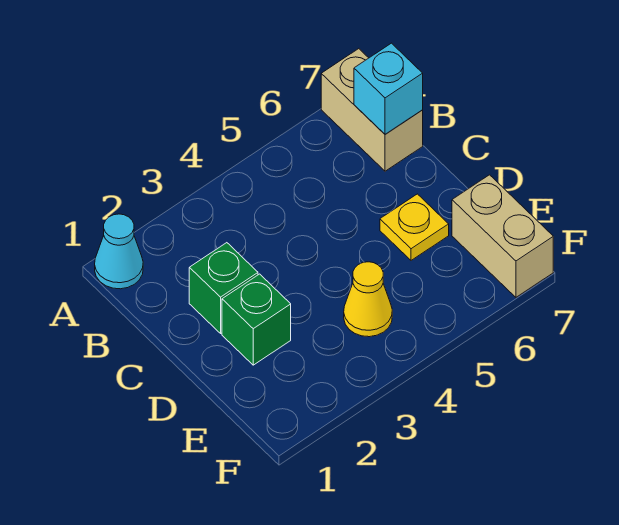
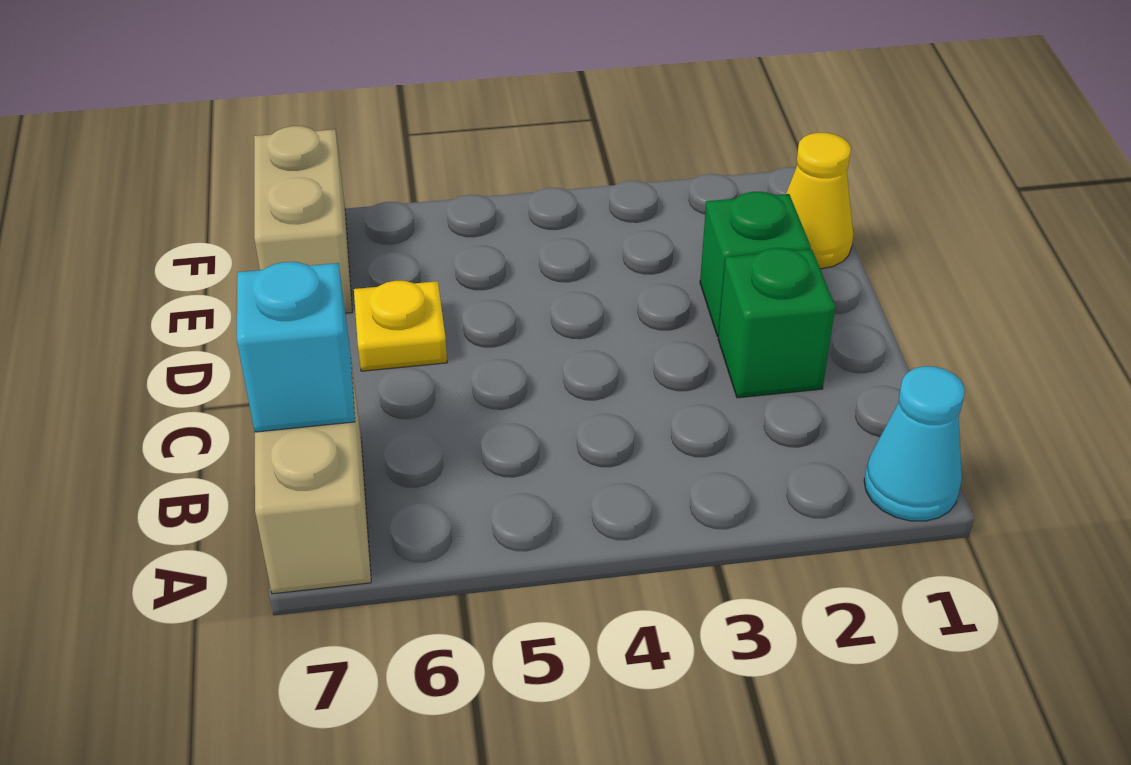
yellow cone E4 level 1 -> yellow cone E1 level 1

